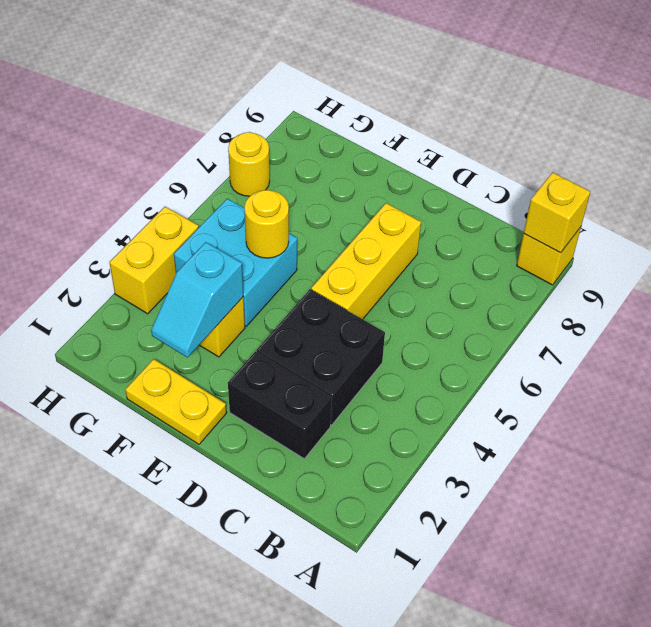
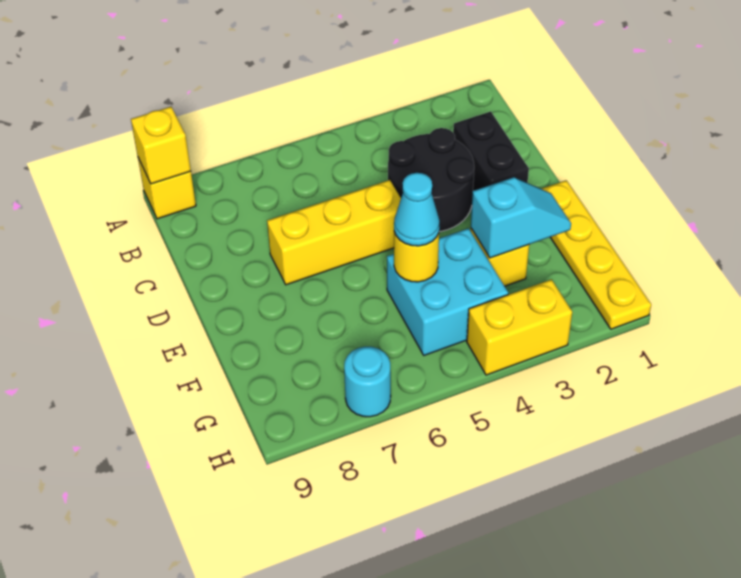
black brick C3:D4 level 1 -> black round brick C3:D4 level 1
yellow plate E1:F1 level 1 -> yellow plate E1:H1 level 1
none -> cyan cone F5 level 3
yellow round brick H7 level 1 -> cyan round brick H7 level 1

